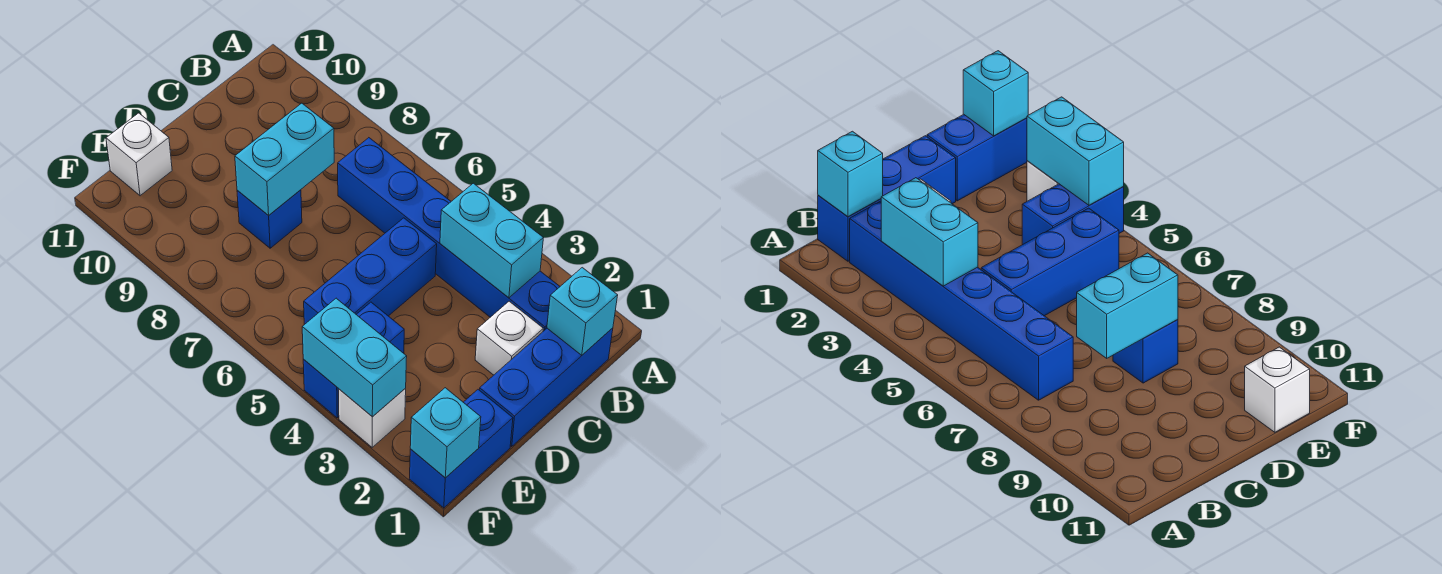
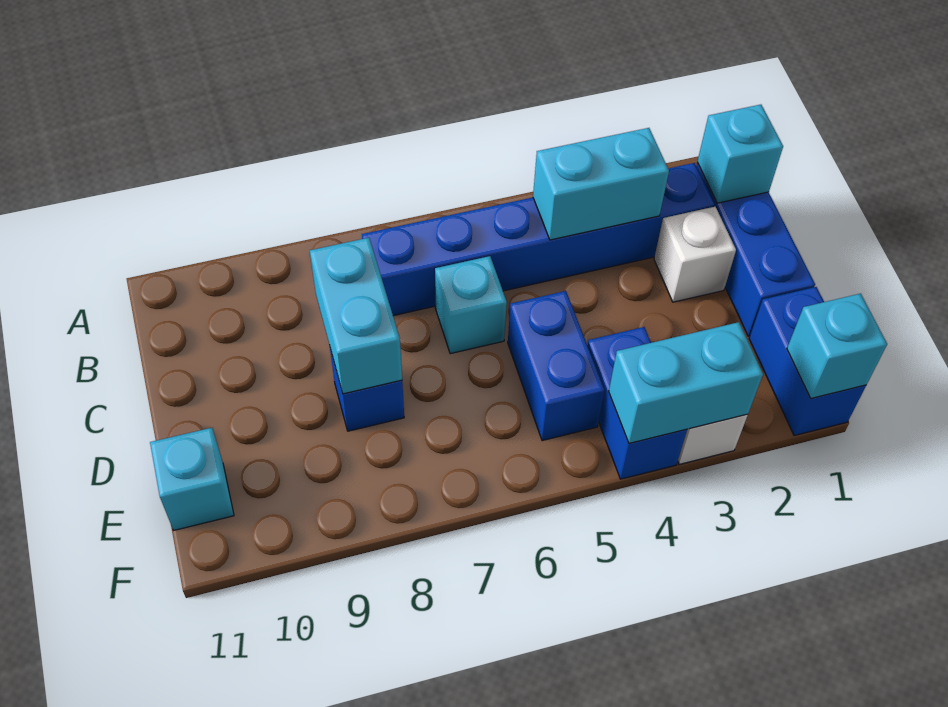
blue brick C5:E5 level 1 -> blue brick D5:E5 level 1
none -> cyan brick C6 level 1
white brick E11 level 1 -> cyan brick E11 level 1

